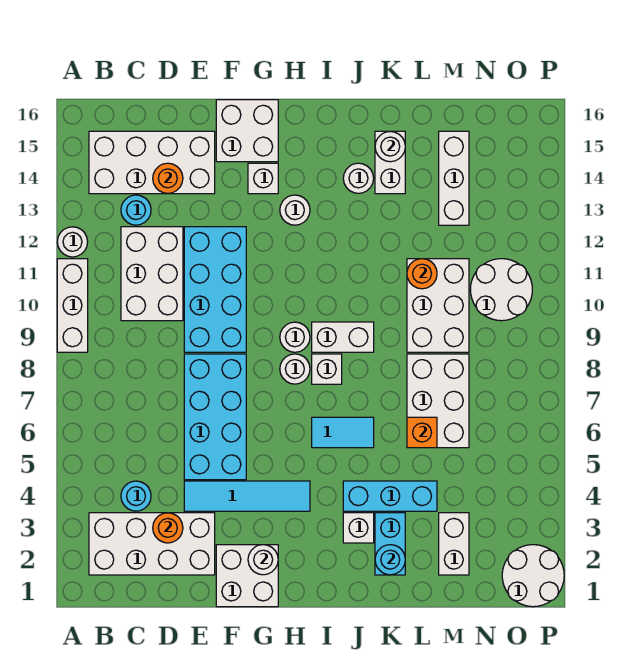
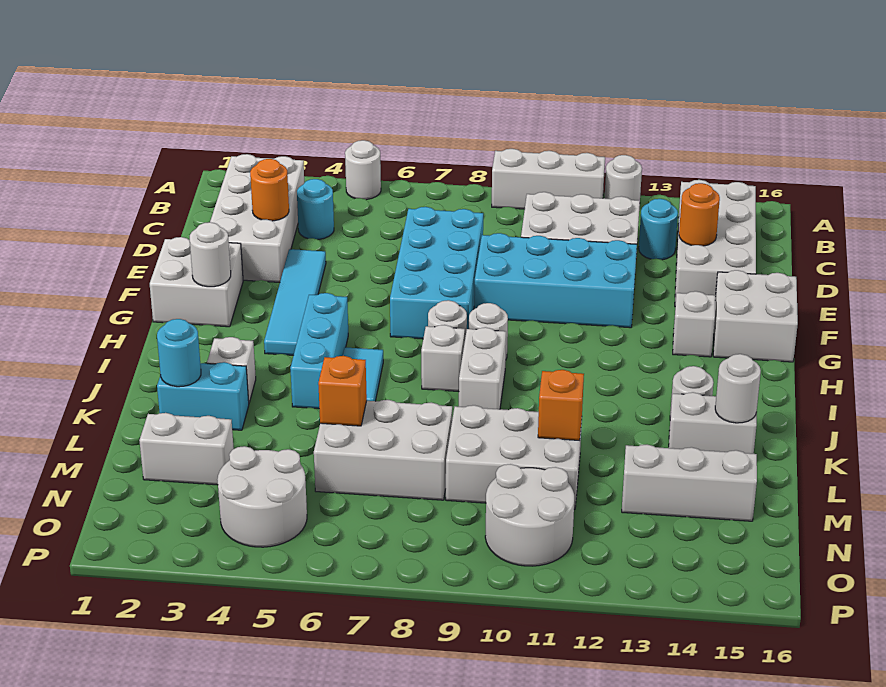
cyan brick E5:F8 level 1 -> cyan brick D7:G8 level 1
white round brick H13 level 1 -> white round brick A5 level 1
cyan brick J4:L4 level 1 -> cyan brick H5:J5 level 1
orange round brick L11 level 2 -> orange brick L11 level 2
white round brick O1:P2 level 1 -> white round brick N4:O5 level 1

